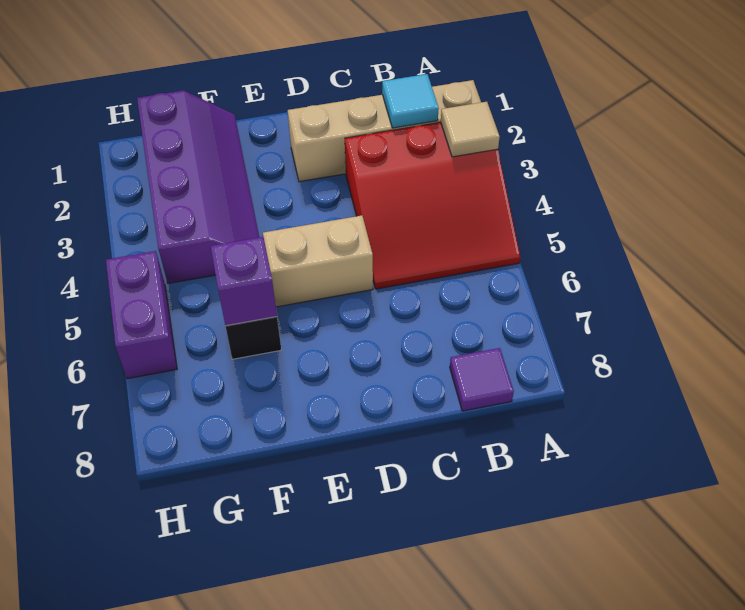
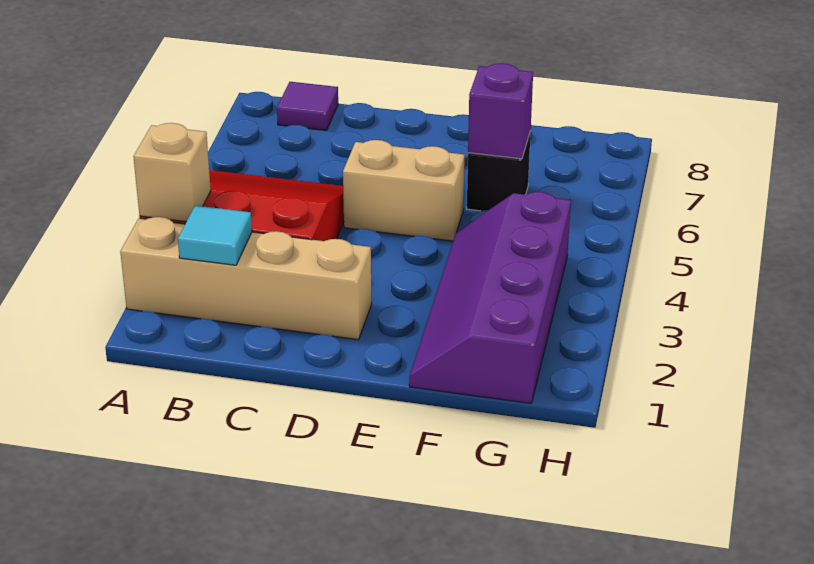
tan tile A3 level 2 -> tan brick A3 level 2
purple brick H5:H6 level 1 -> none

